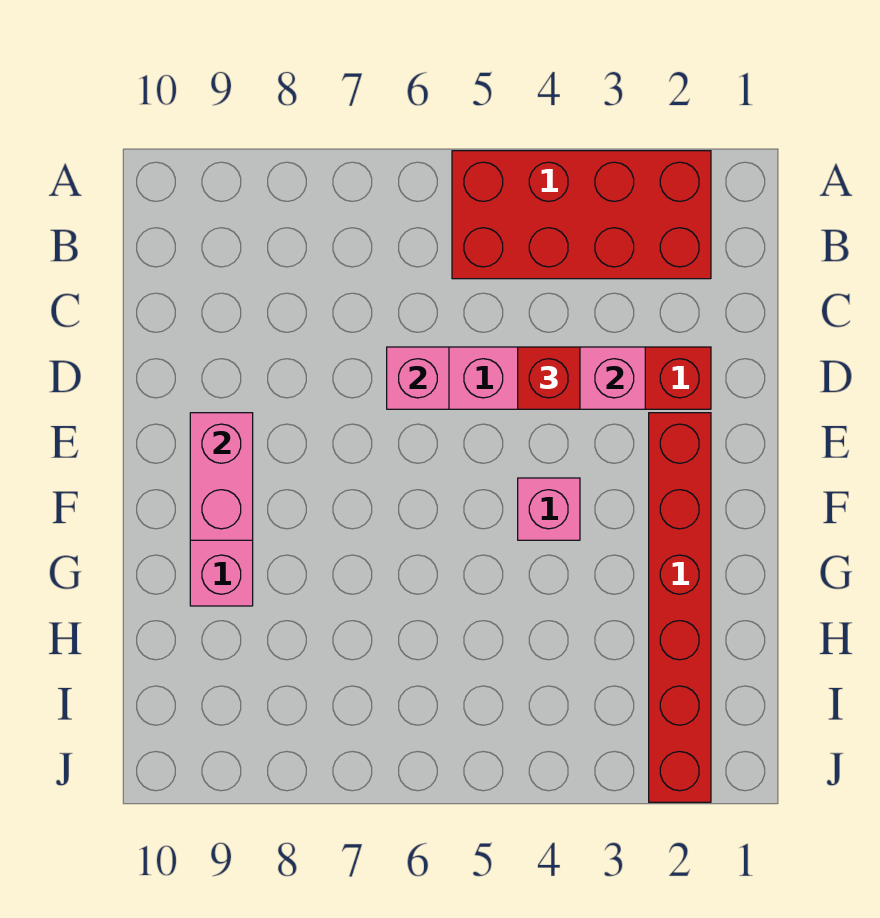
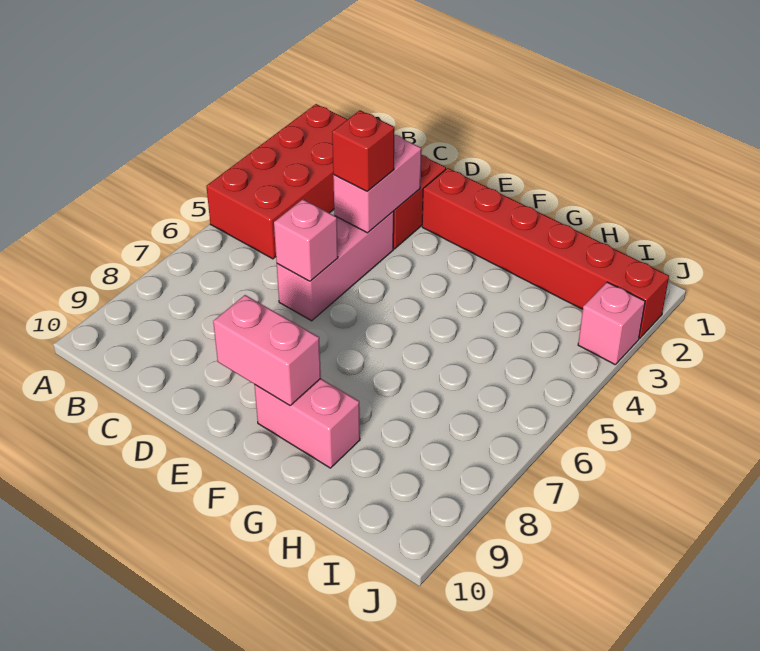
pink brick F4 level 1 -> pink brick J3 level 1

